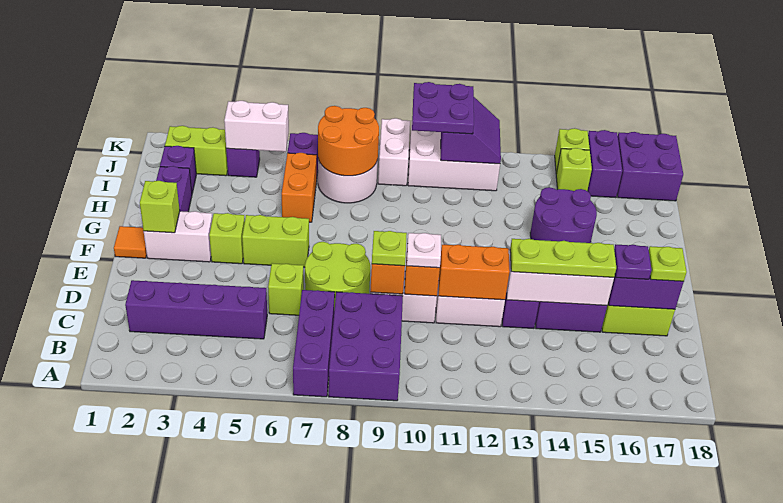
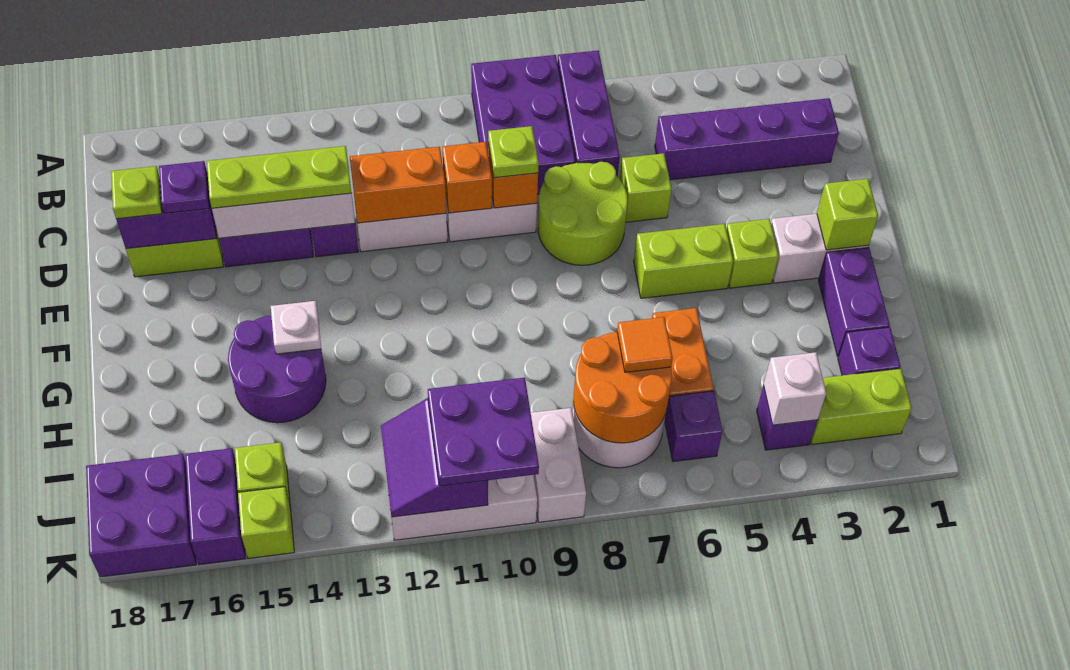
white plate D10 level 3 -> white plate G14 level 2
orange tile F1 level 1 -> orange tile I7 level 3
white brick J4:J5 level 2 -> white brick J4 level 2

